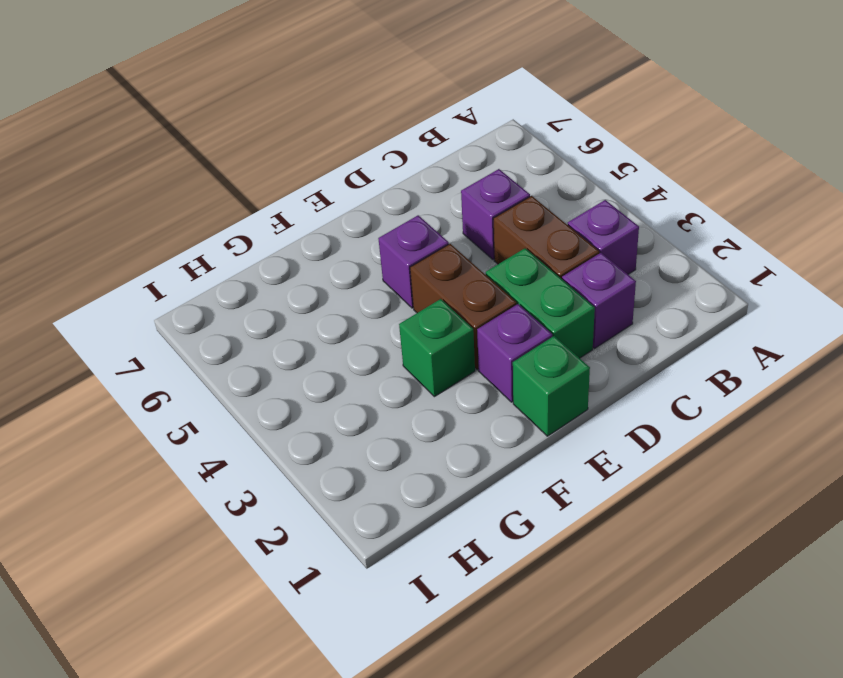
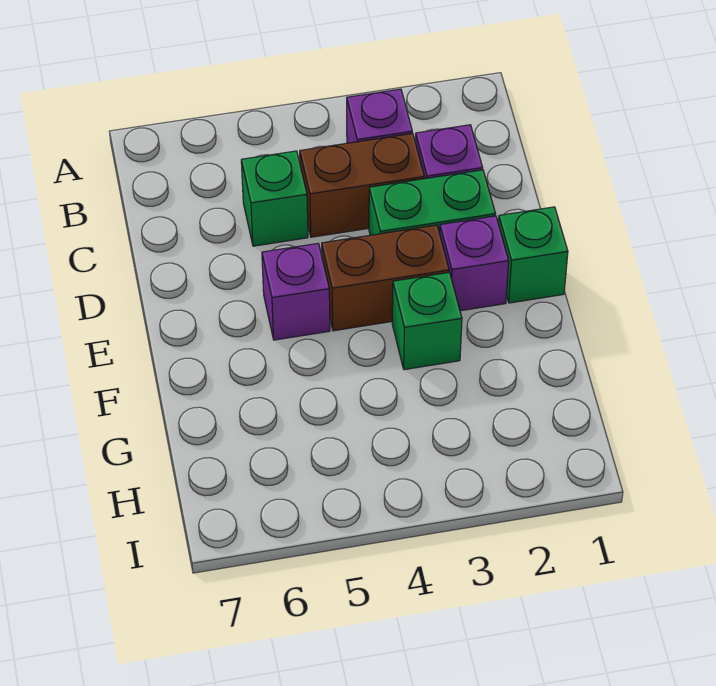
purple brick C5 level 1 -> green brick C5 level 1

